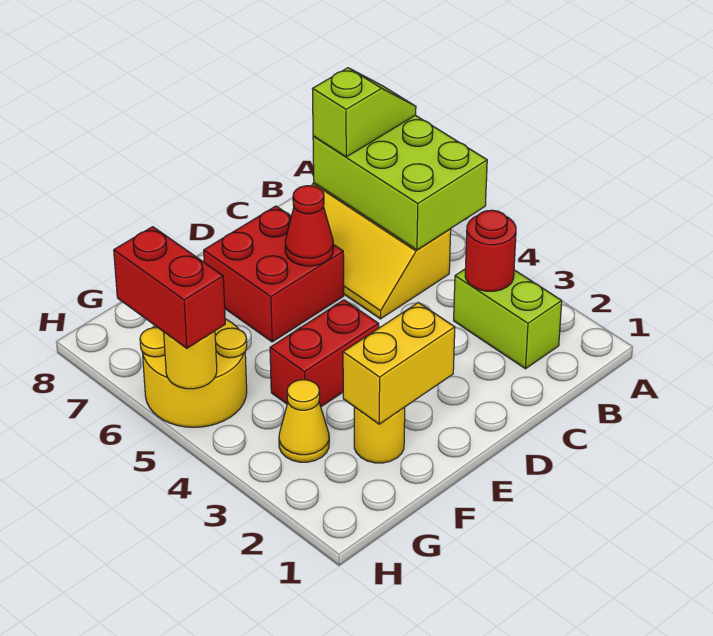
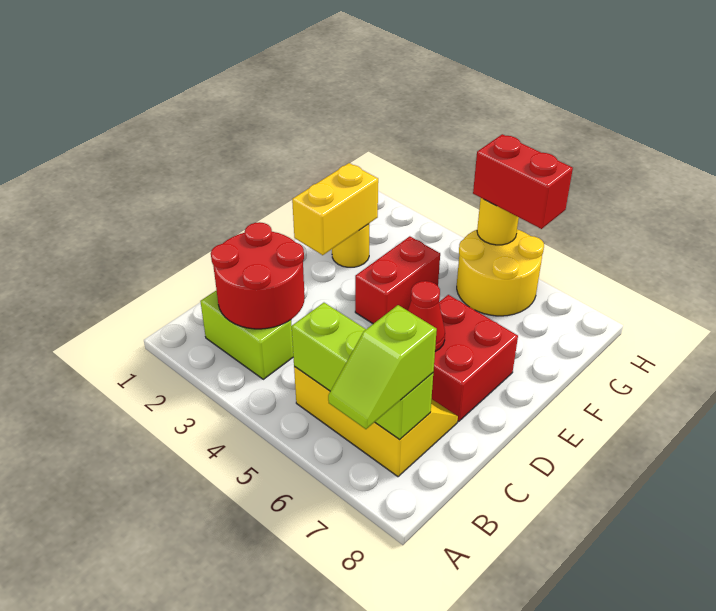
lime brick A5:B7 level 2 -> lime brick B5:B7 level 2
red round brick B3 level 2 -> red round brick B2:C3 level 2
yellow cone G3 level 1 -> none

